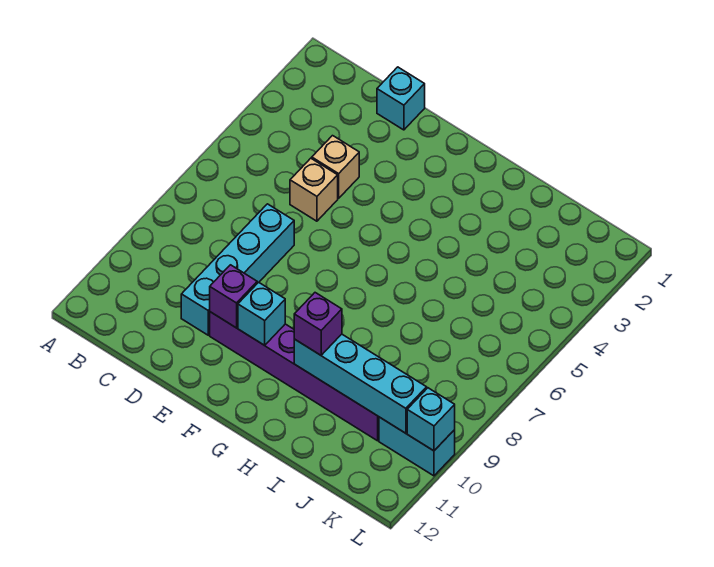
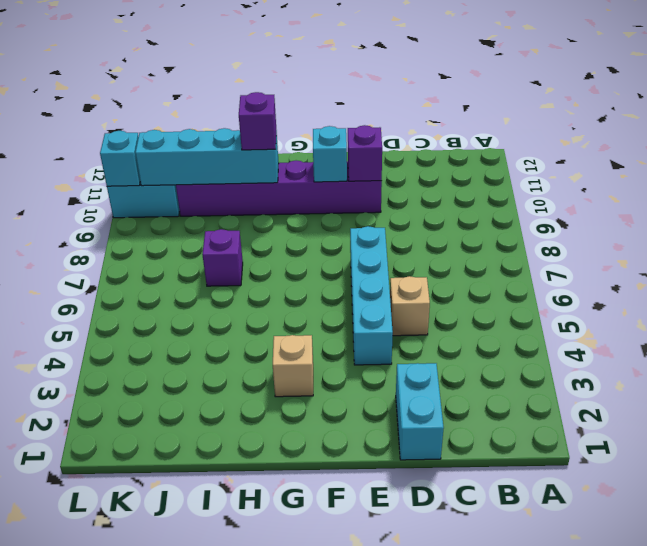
cyan brick D1 level 1 -> cyan brick D1:D2 level 1
tan brick D4 level 1 -> tan brick G3 level 1
cyan brick D7:D10 level 1 -> cyan brick E4:E7 level 1
none -> purple brick I7 level 1

